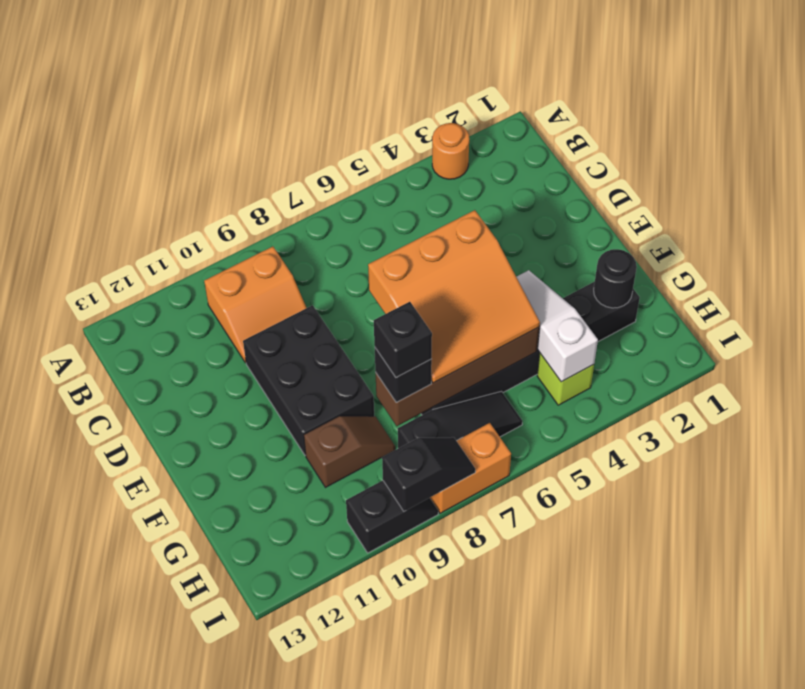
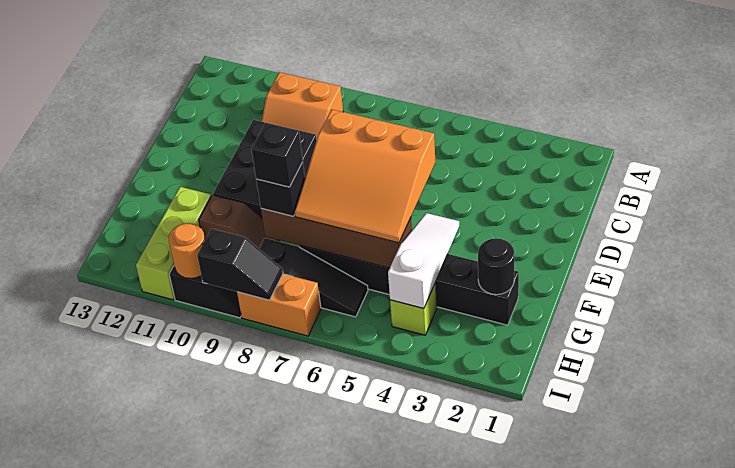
orange round brick A3 level 1 -> orange round brick I10 level 2
none -> lime brick G11:I11 level 1

